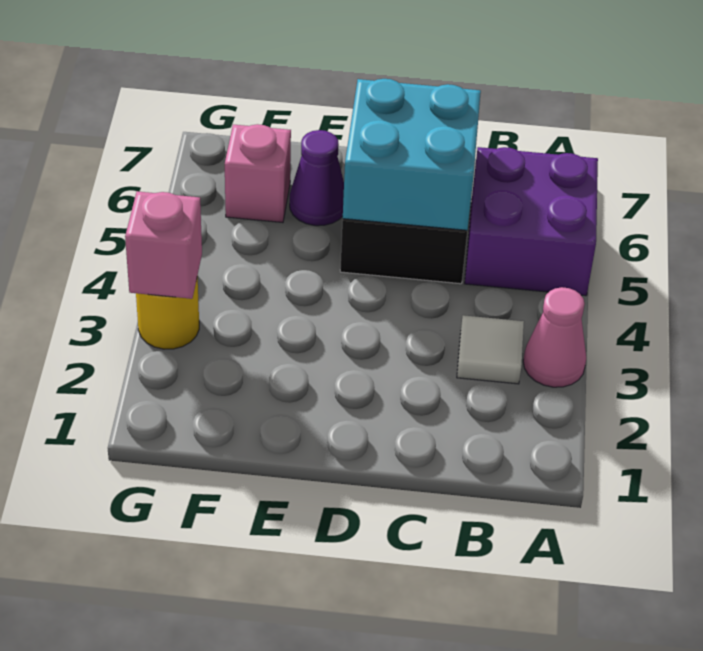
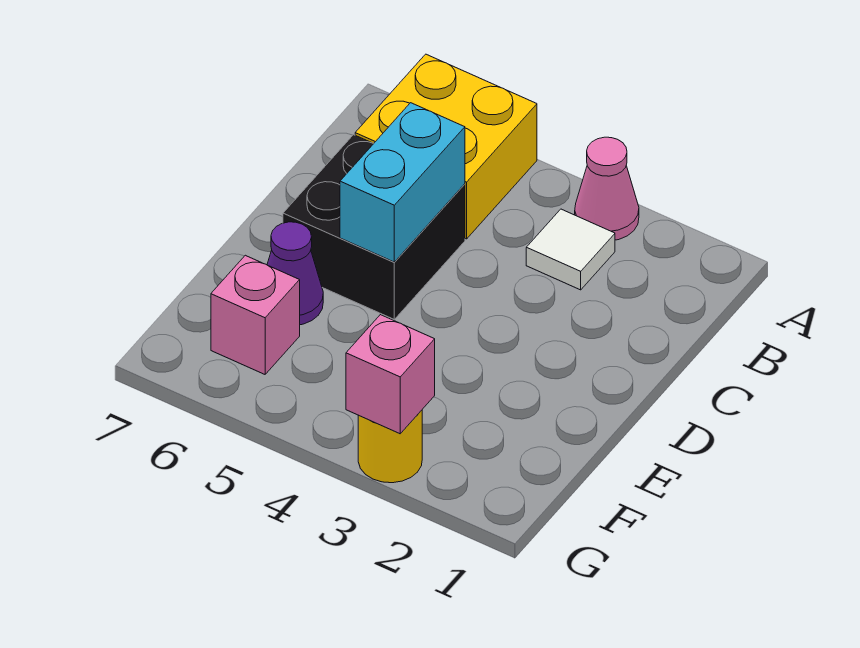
purple brick A5:B6 level 1 -> yellow brick A5:B6 level 1
cyan brick C5:D6 level 2 -> cyan brick C5:D5 level 2

